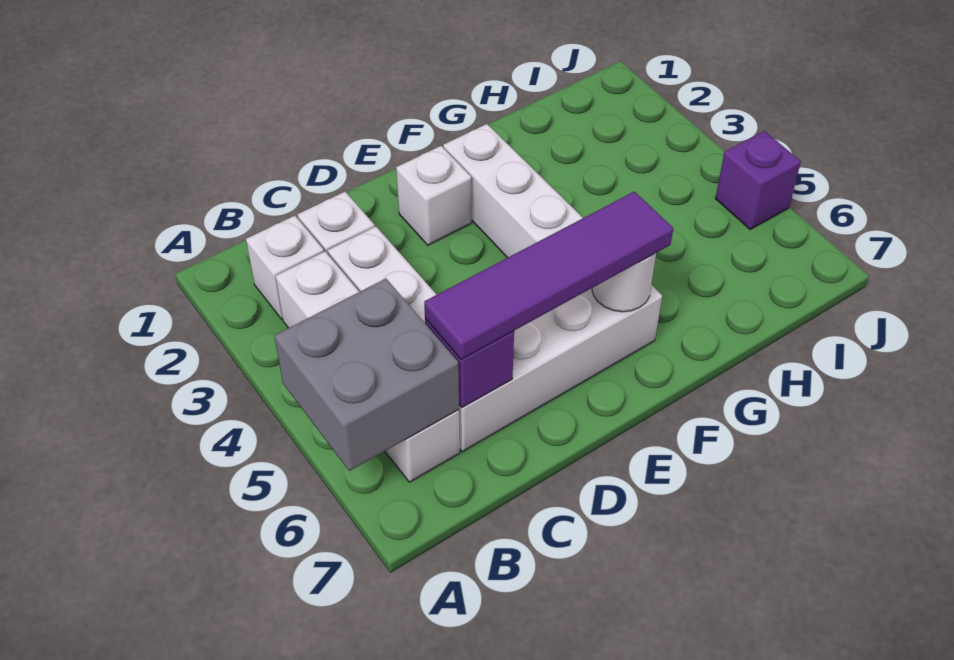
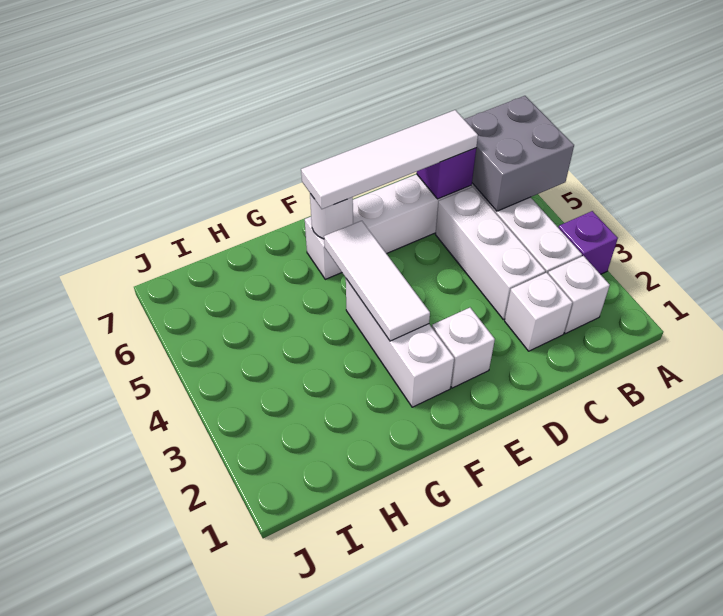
purple tile C6:F6 level 3 -> white tile C6:F6 level 3
none -> white tile F3:F5 level 2
purple brick J5 level 1 -> purple brick A3 level 1

